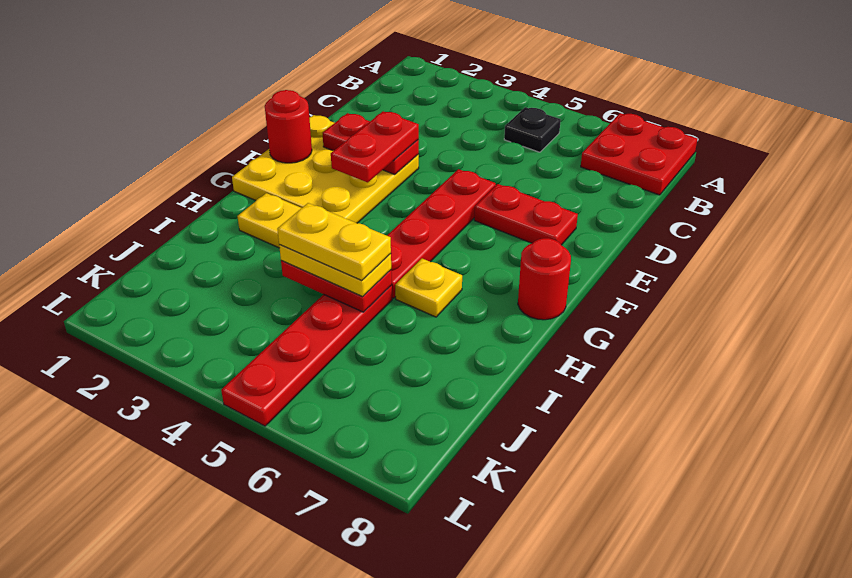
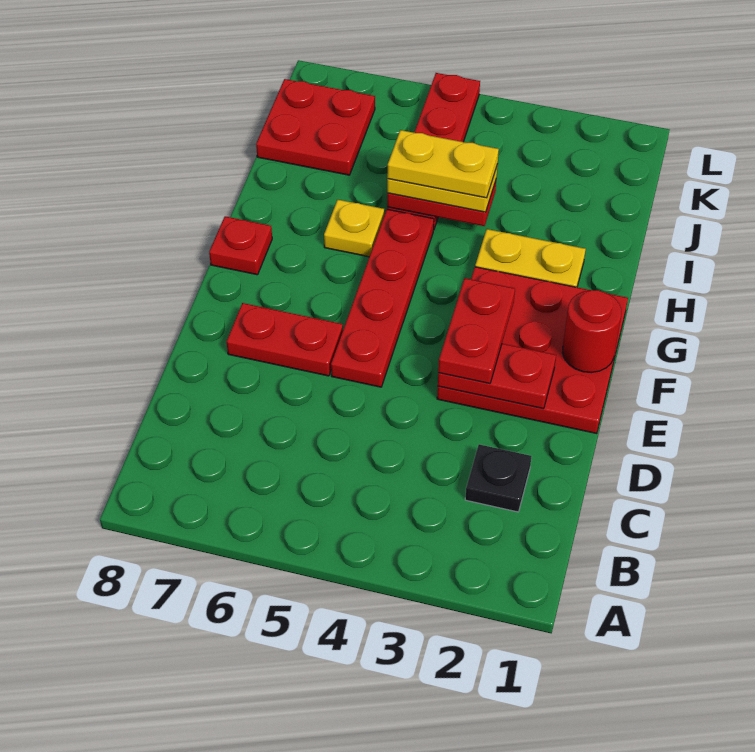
red plate A7:B8 level 1 -> red plate J7:K8 level 1
black plate B5 level 1 -> black plate C2 level 1
yellow plate E1:G3 level 1 -> red plate E1:G3 level 1
red round brick G8 level 1 -> red plate G8 level 1

